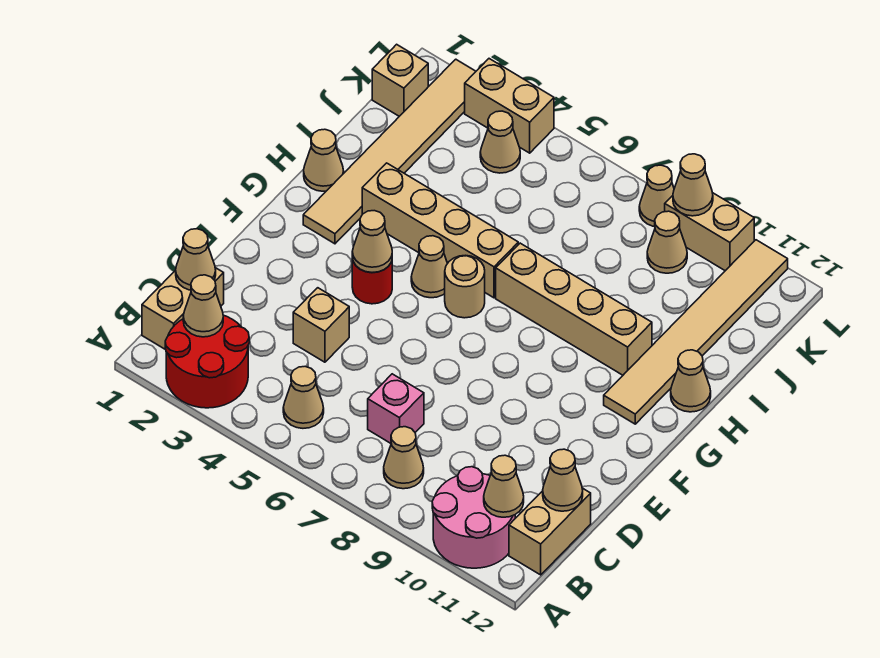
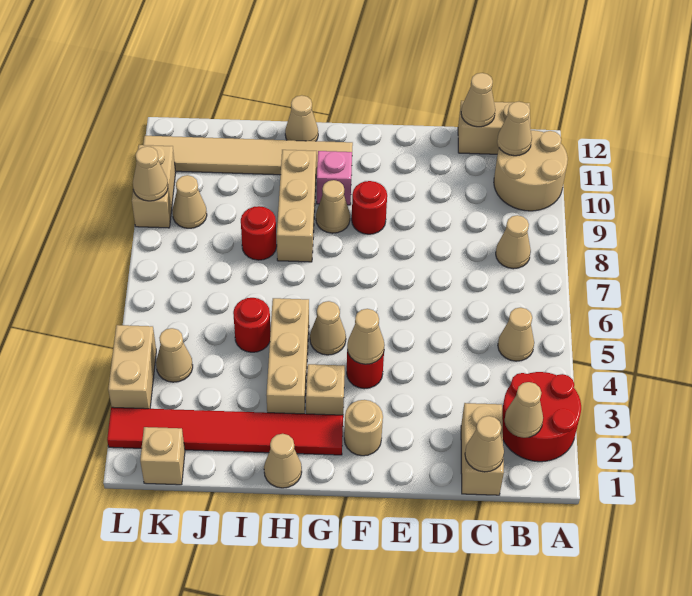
pink round brick A10:B11 level 1 -> tan round brick A10:B11 level 1
tan brick B1:C1 level 1 -> tan brick C1:C2 level 1
pink brick C7 level 1 -> pink brick G10 level 1
tan brick D4 level 1 -> tan brick G3 level 1
none -> red round brick F9 level 1
tan tile G2:L2 level 1 -> red tile G2:L2 level 1
tan round brick G6 level 1 -> tan round brick F2 level 1
tan brick H3:H6 level 1 -> tan brick H3:H5 level 1
tan brick H7:H10 level 1 -> tan brick H8:H10 level 1
none -> red round brick I5 level 1
none -> red round brick I8 level 1
tan cone L8 level 1 -> tan cone G9 level 1

